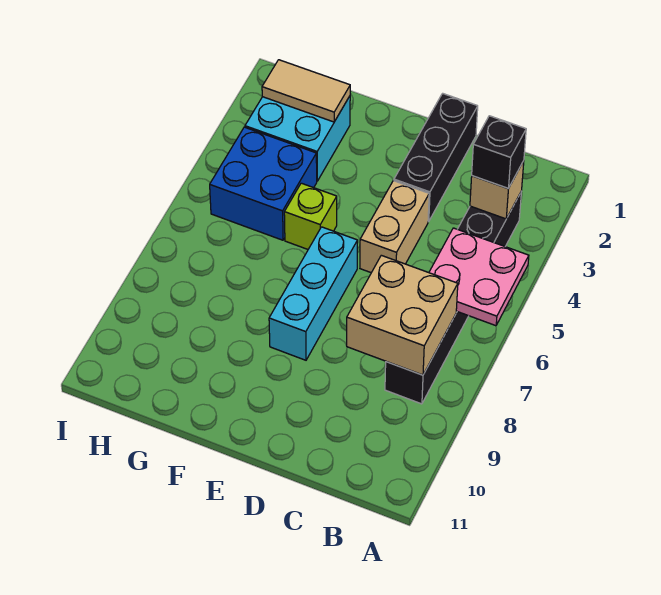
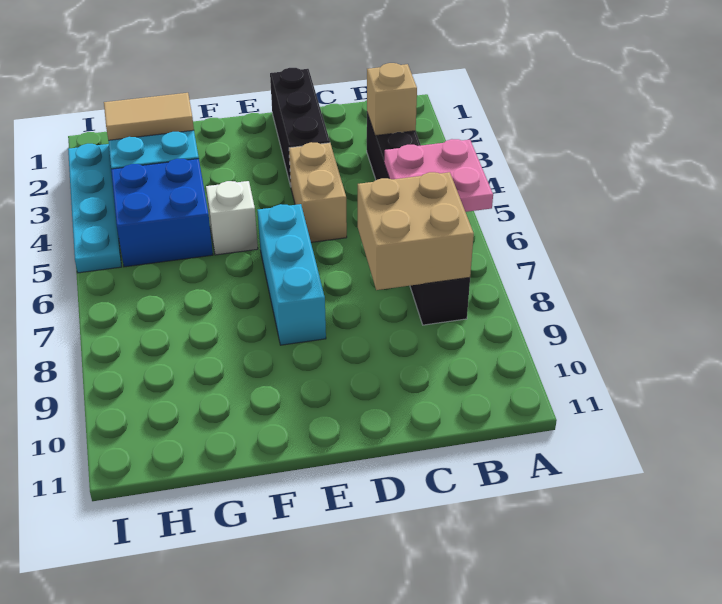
black brick B3 level 3 -> none
lime brick F5 level 1 -> white brick F5 level 1
none -> cyan plate I2:I5 level 1

